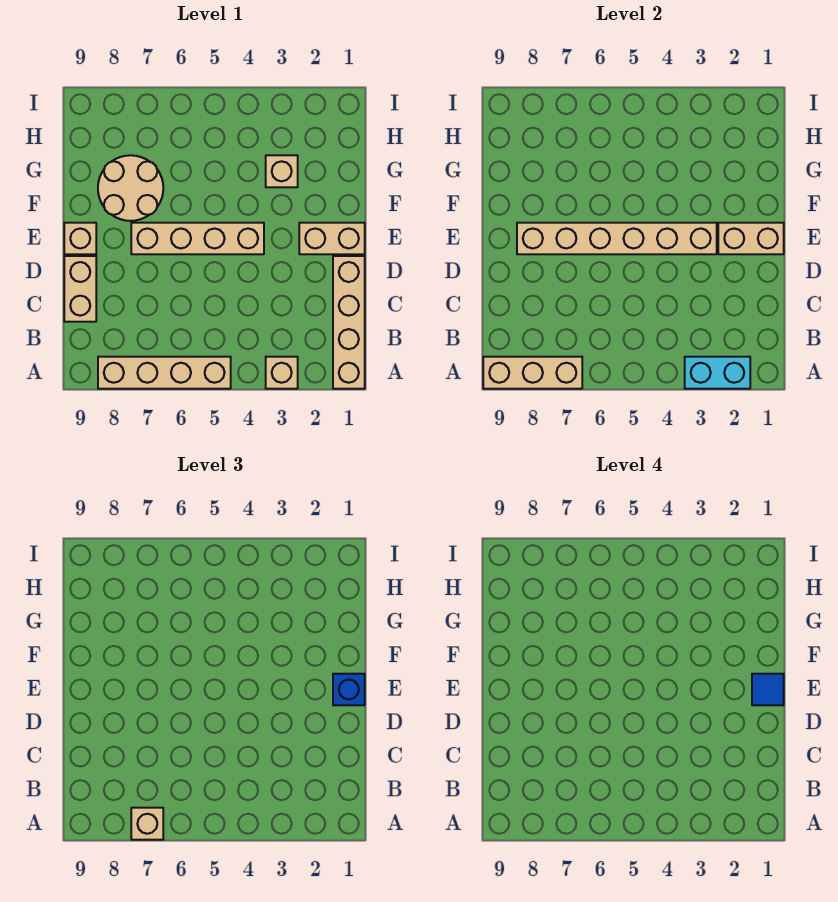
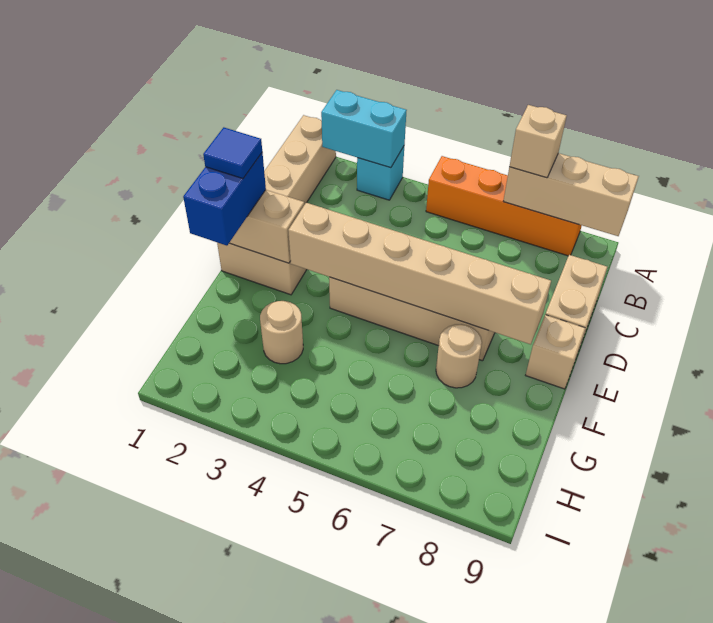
tan brick A3 level 1 -> cyan brick A3 level 1
tan brick A5:A8 level 1 -> orange brick A5:A8 level 1
blue brick E1 level 3 -> blue brick E1:F1 level 3
tan round brick F7:G8 level 1 -> tan round brick F7 level 1
tan brick G3 level 1 -> tan round brick G3 level 1

